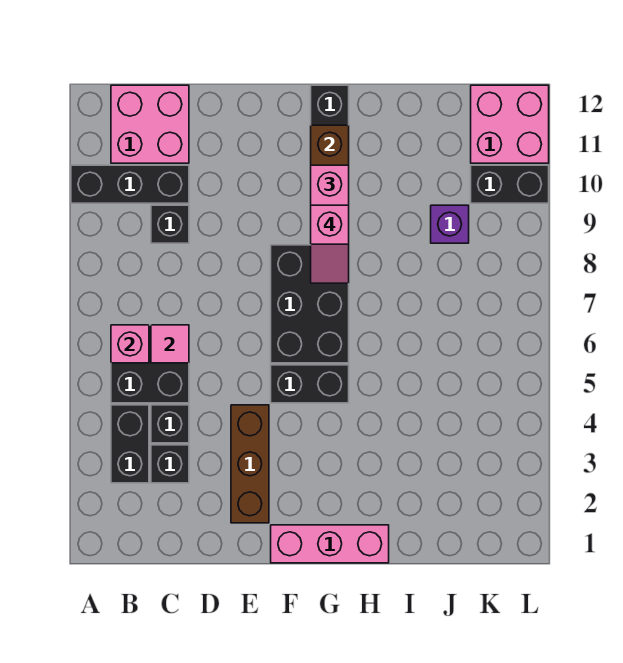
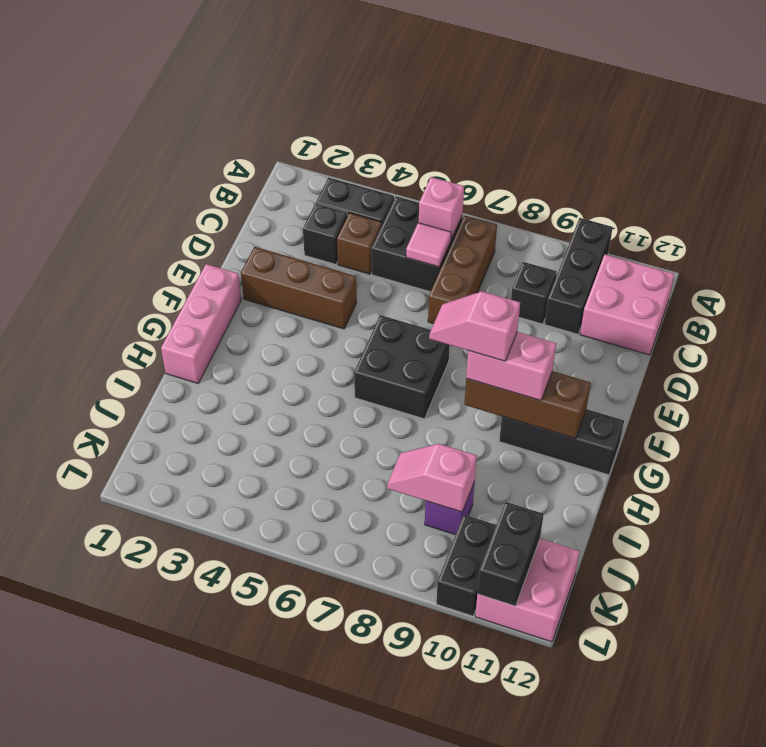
none -> brown brick B7:D7 level 1
black brick C4 level 1 -> brown brick C4 level 1
black brick F5:G5 level 1 -> black brick K11:L11 level 2
black brick F6:G8 level 1 -> black brick F6:G7 level 1
none -> pink slope J8:J9 level 2 top 9

